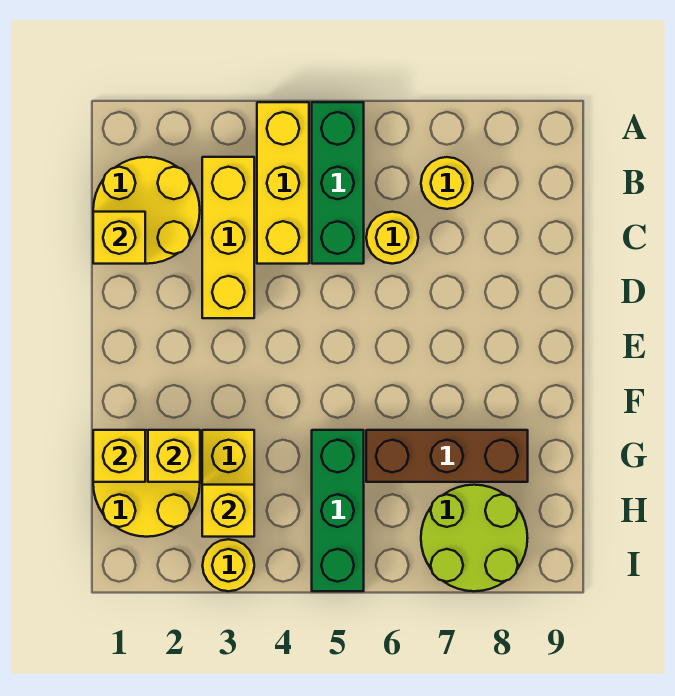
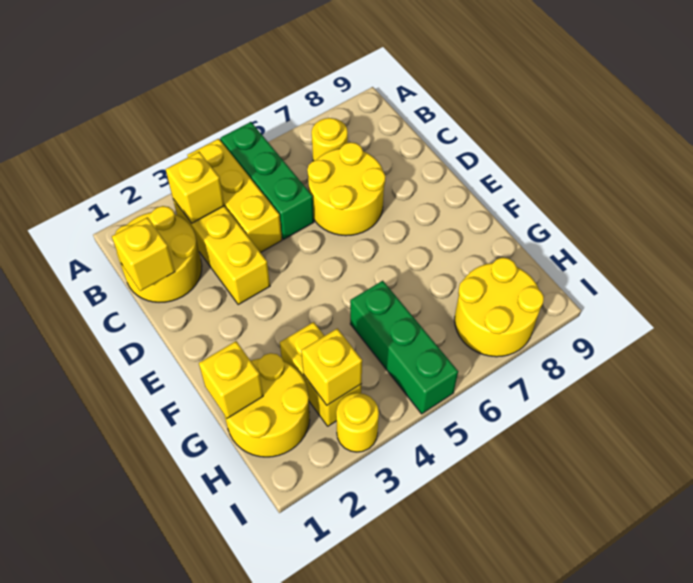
yellow round brick C6 level 1 -> yellow round brick C6:D7 level 1
yellow brick G2 level 2 -> yellow brick B3 level 2
brown brick G6:G8 level 1 -> none
lime round brick H7:I8 level 1 -> yellow round brick H7:I8 level 1

